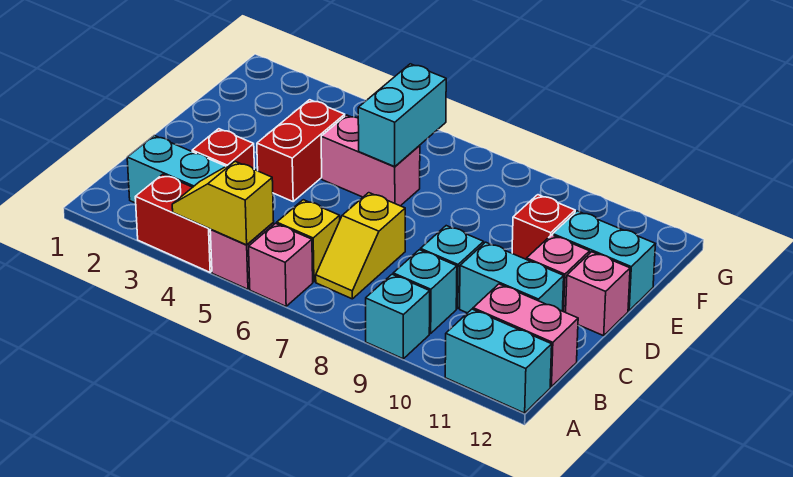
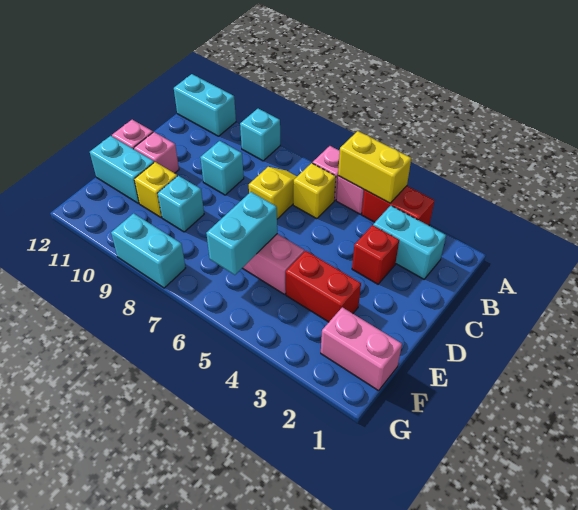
yellow slope A4:A5 level 2 top 5 -> yellow brick A4:A5 level 2
cyan brick B9 level 1 -> cyan brick E9 level 1
pink brick B11:B12 level 1 -> pink brick F1:F2 level 1
cyan brick C10:C11 level 1 -> cyan brick G8:G9 level 1
red brick D4:E4 level 1 -> red brick E3:E4 level 1
red brick E10 level 1 -> yellow brick E10 level 1

